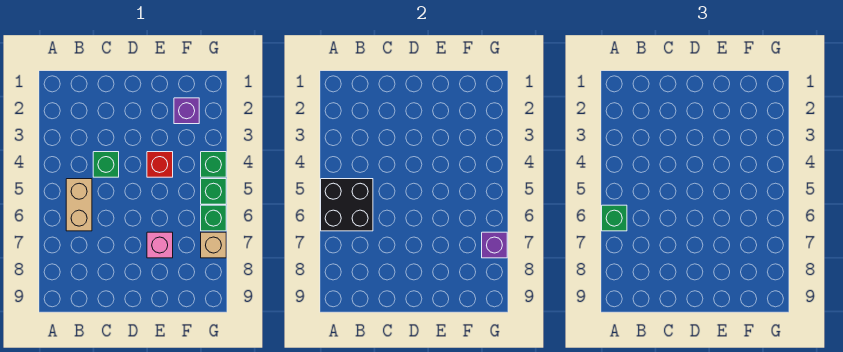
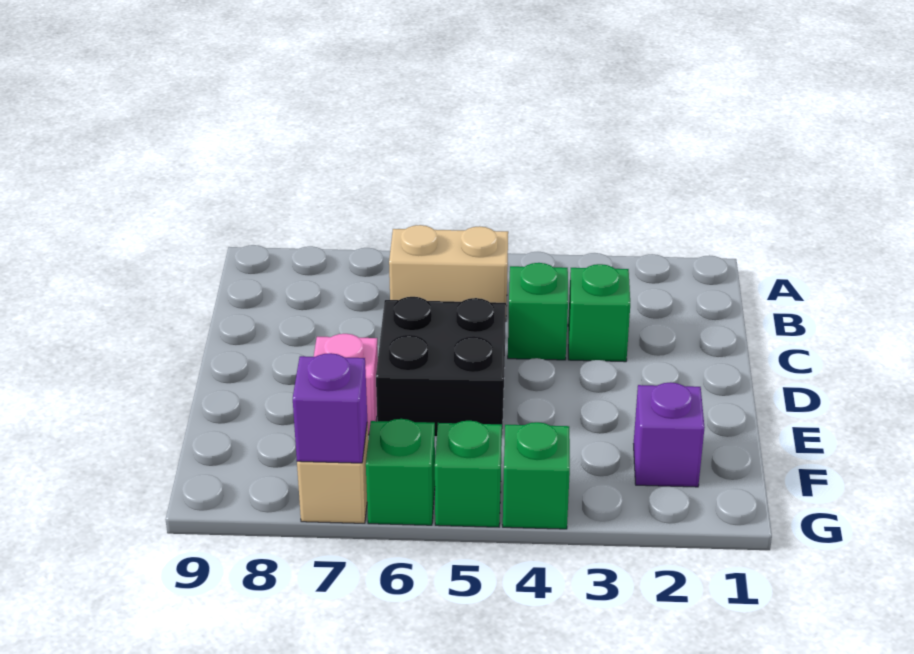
black brick A5:B6 level 2 -> black brick D5:E6 level 1
green brick A6 level 3 -> green brick C3 level 1
red brick E4 level 1 -> none

